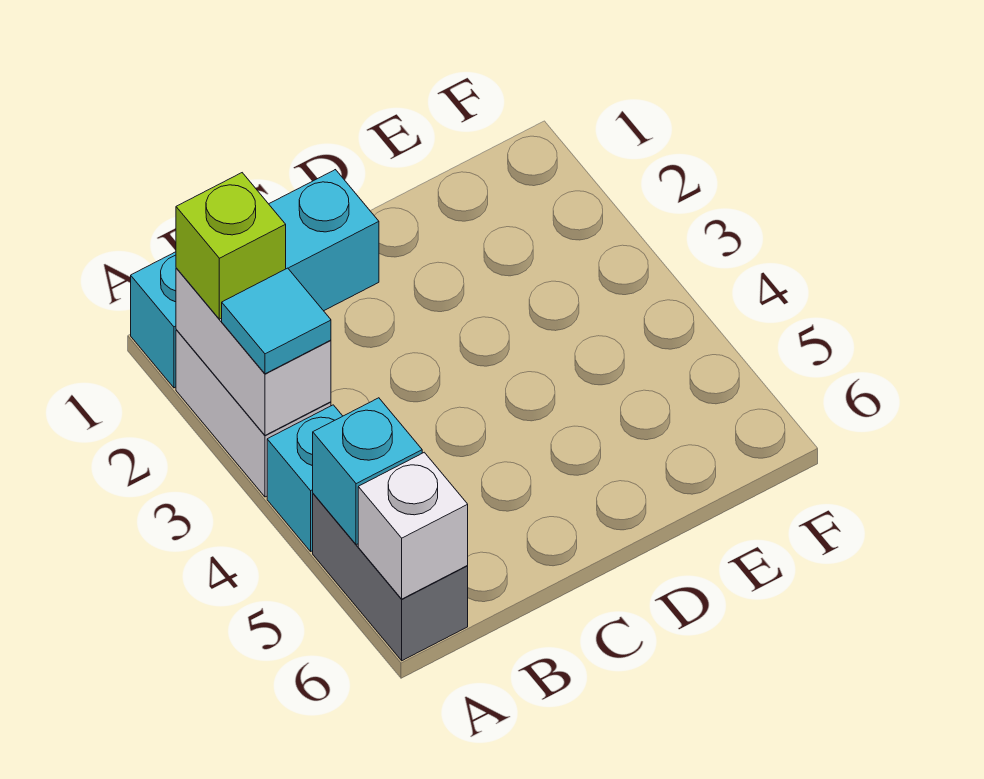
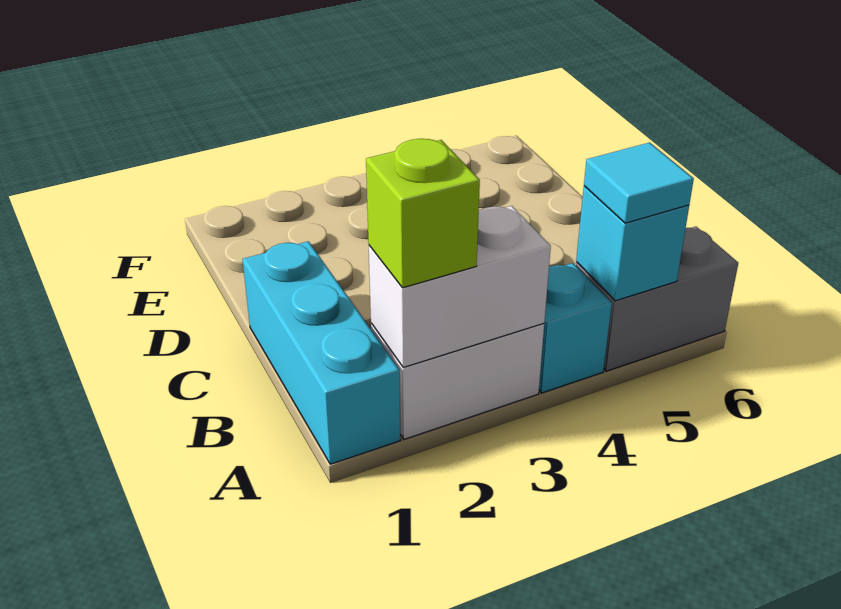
cyan tile A3 level 3 -> cyan tile A5 level 3
white brick A6 level 2 -> none

